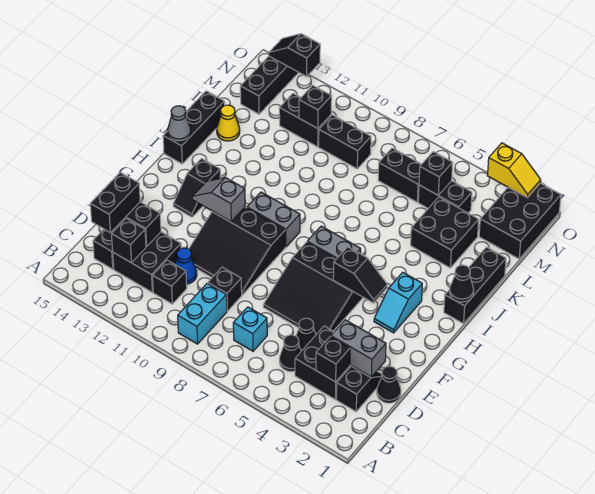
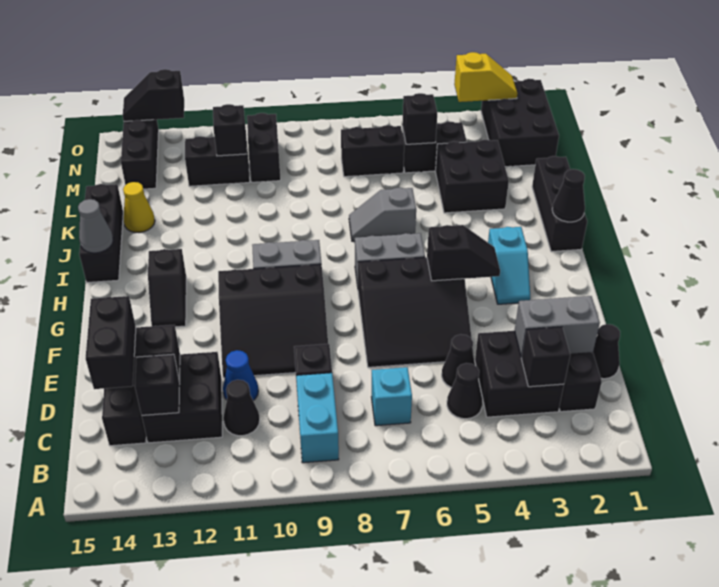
black brick C11 level 1 -> black cone C11 level 1
grey slope G11:G12 level 2 top 11 -> grey slope J6:J7 level 1 top 6
black brick M9:M10 level 1 -> black brick M10:N10 level 1

